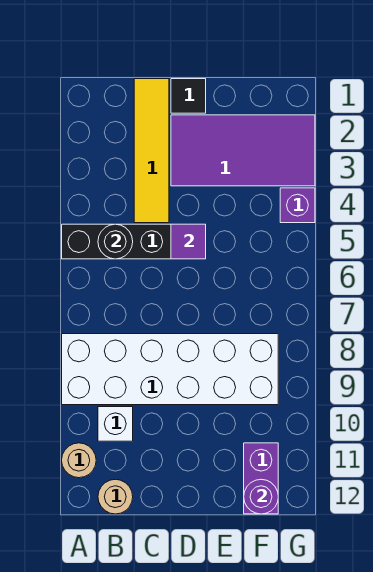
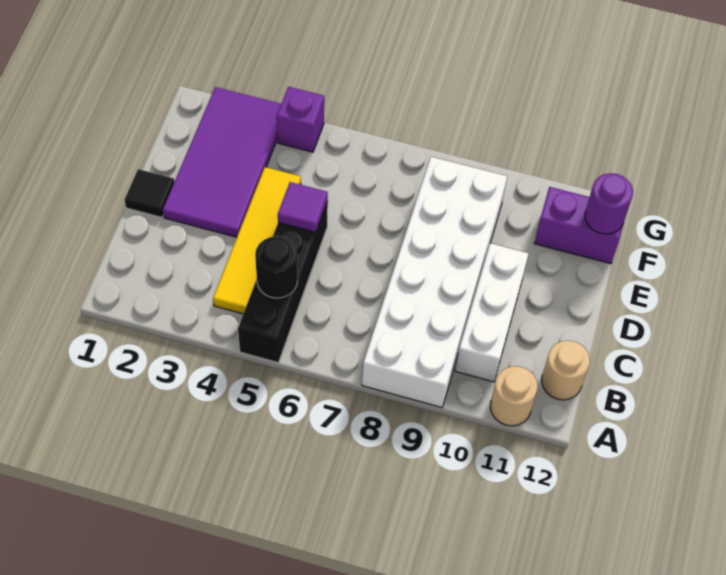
white brick B10 level 1 -> white brick B10:D10 level 1
yellow tile C1:C4 level 1 -> yellow tile B4:E4 level 1

